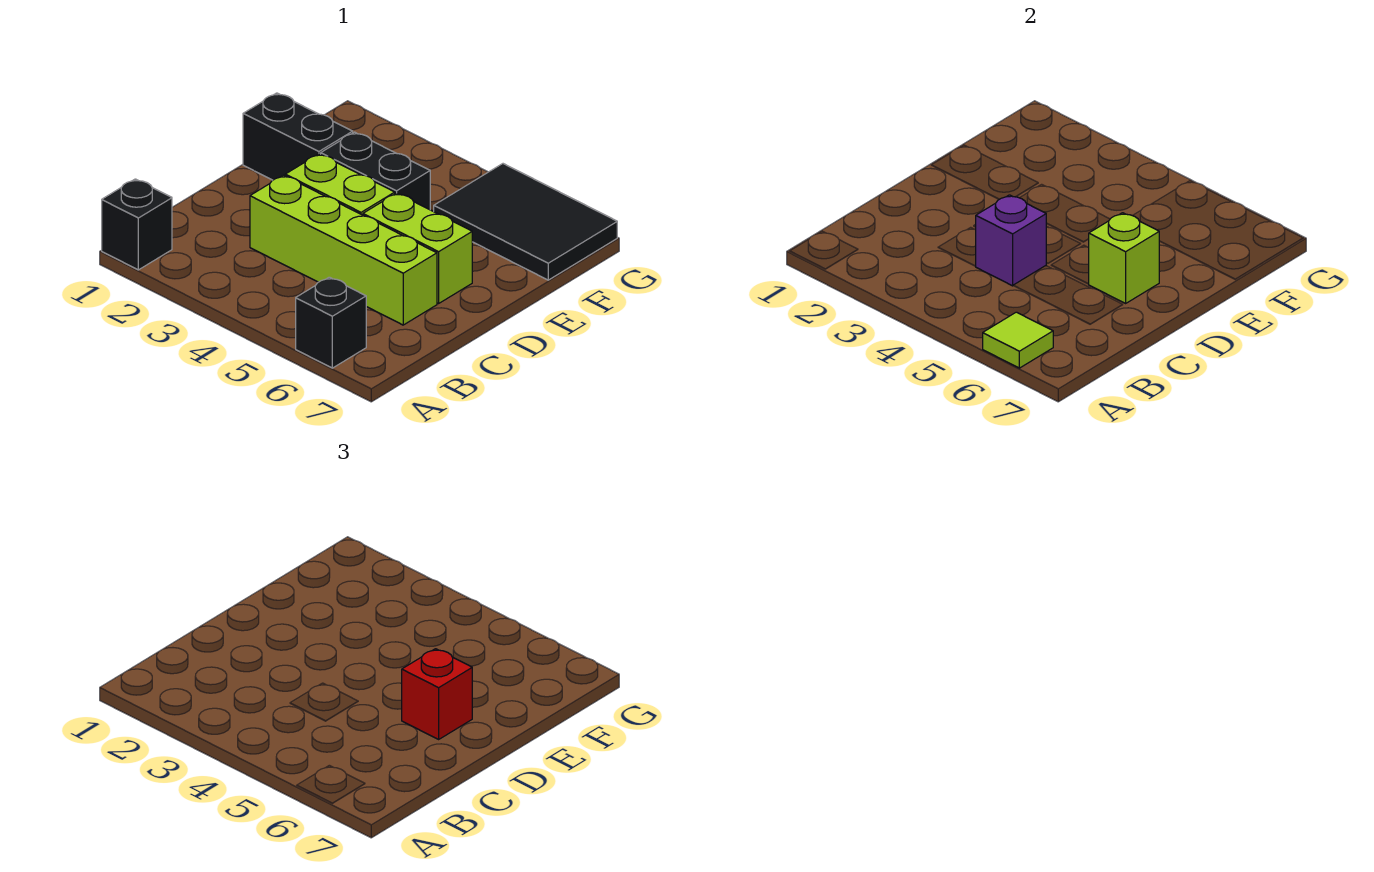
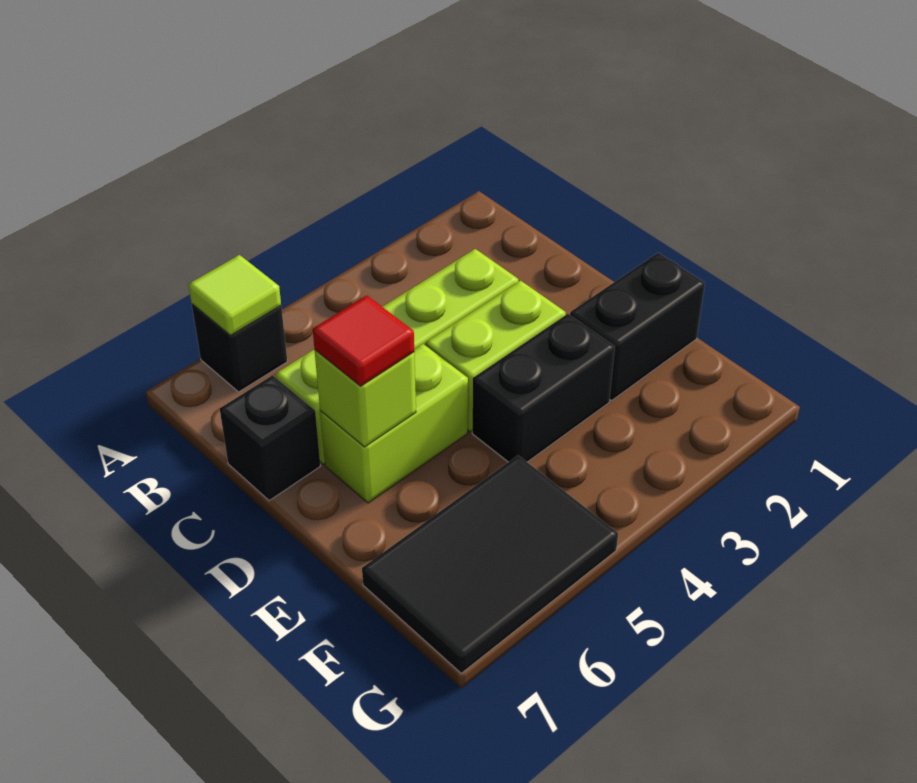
black brick A1 level 1 -> black brick C7 level 1
purple brick C4 level 2 -> none
red brick D6 level 3 -> red tile D6 level 3

